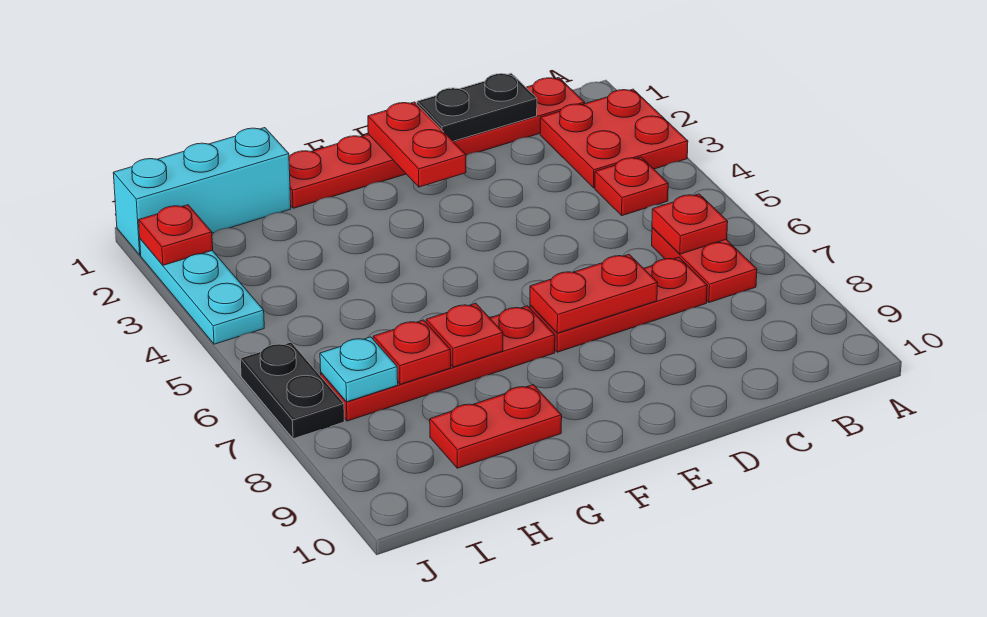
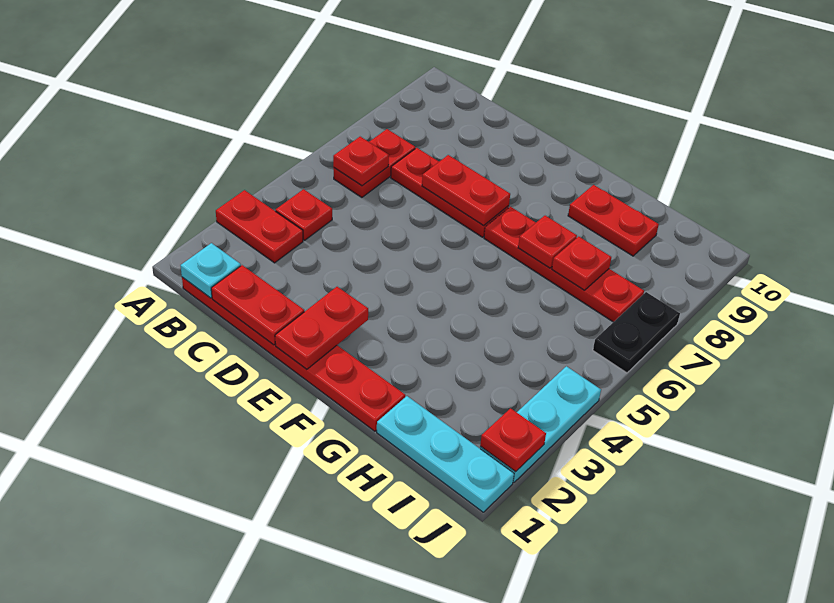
red plate A2:B3 level 1 -> red plate A3:B3 level 1
black plate C1:D1 level 2 -> red plate C1:D1 level 2
cyan brick H1:J1 level 1 -> cyan plate H1:J1 level 1
cyan plate I7 level 2 -> cyan plate B1 level 2

